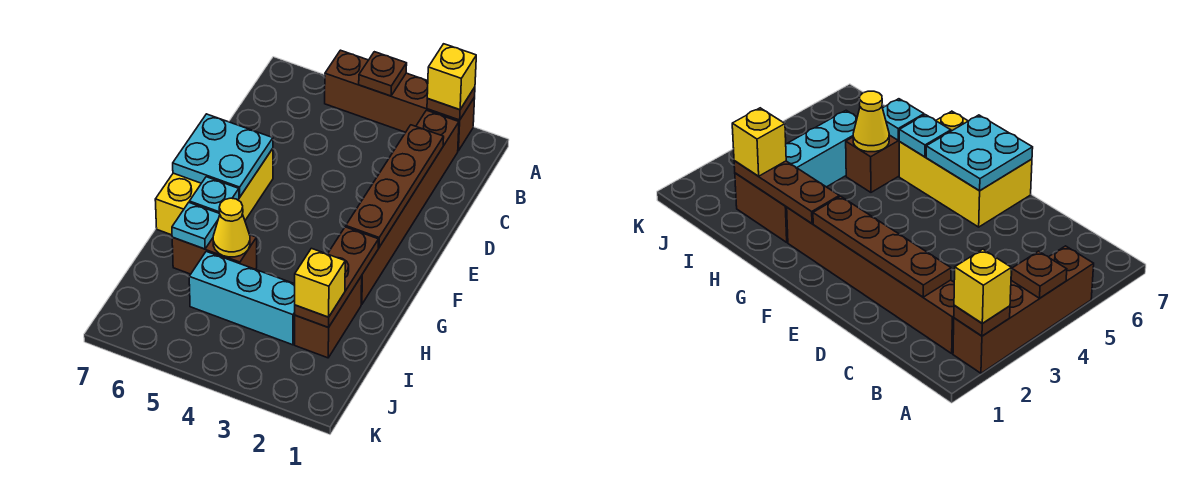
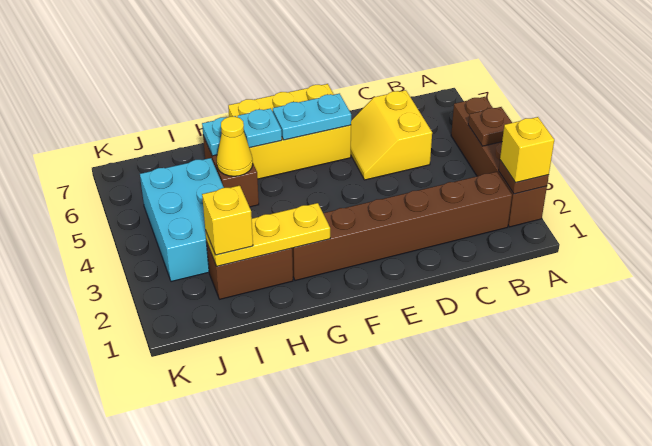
brown plate C2:F2 level 2 -> none
none -> yellow slope C5:D6 level 1 top C
cyan plate E6:F7 level 2 -> cyan plate E6:F6 level 2
brown plate G2:I2 level 2 -> yellow plate G2:I2 level 2
cyan brick I3:I5 level 1 -> cyan brick I3:J5 level 1

